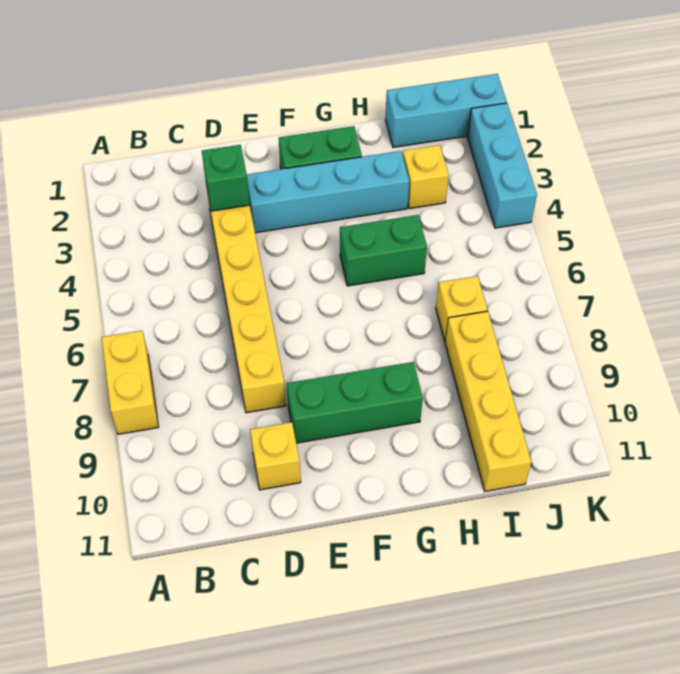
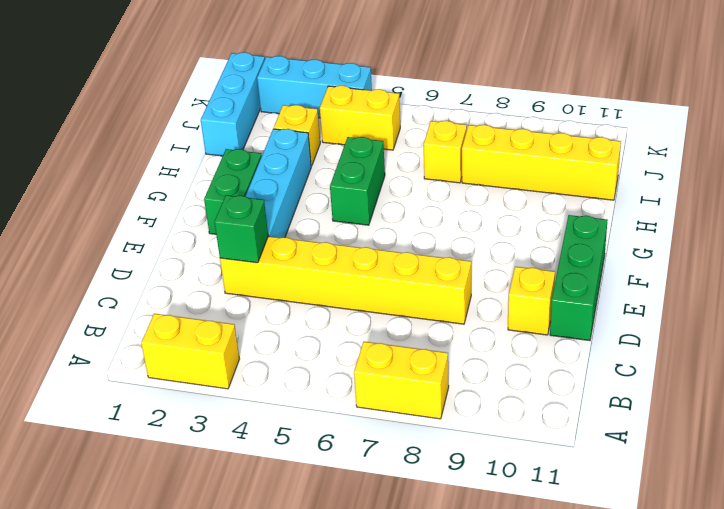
none -> yellow brick A2:A3 level 1
green brick E9:G9 level 1 -> green brick D11:F11 level 1
none -> yellow brick J4:J5 level 1

